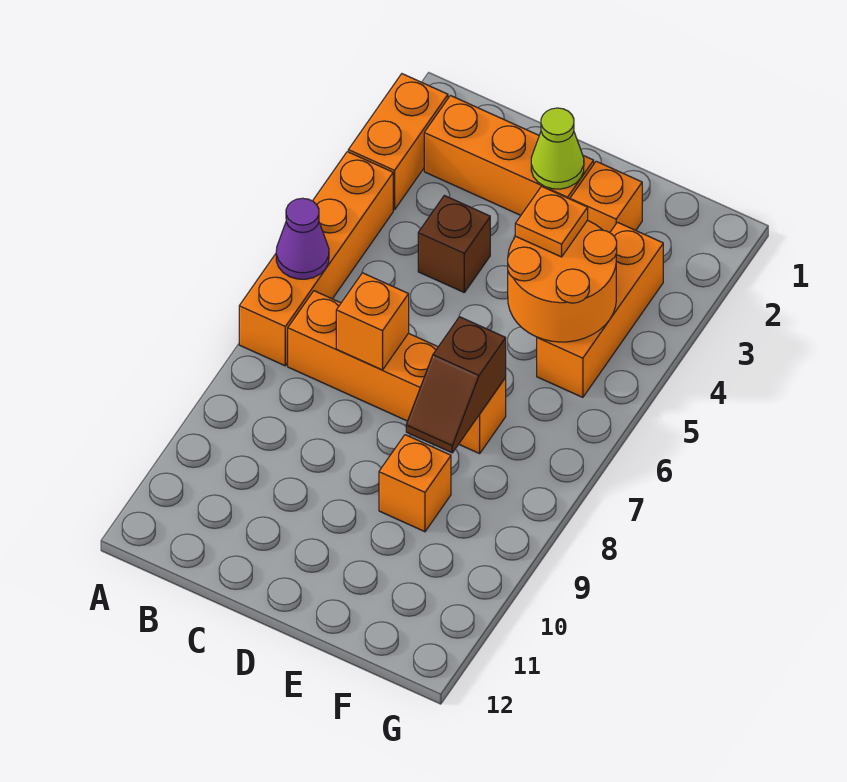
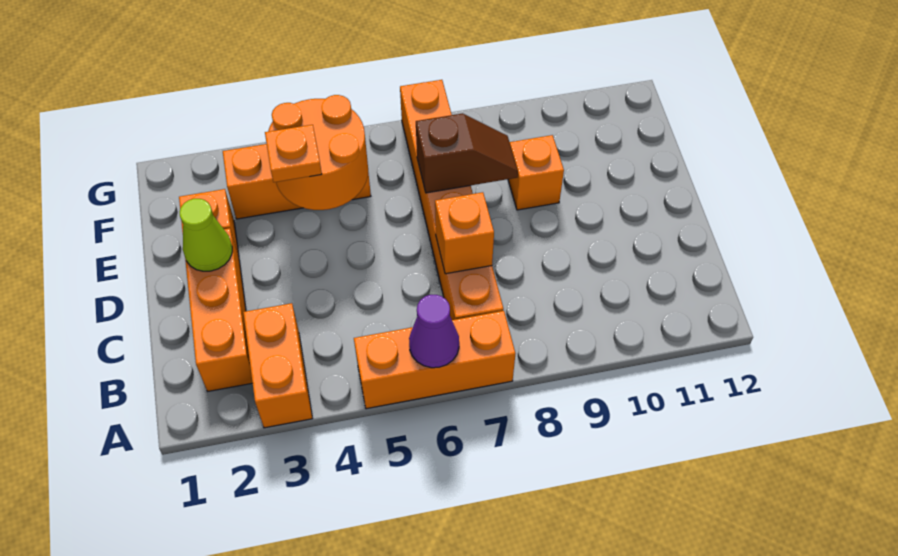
orange brick A2:A3 level 1 -> orange brick A3:B3 level 1
orange brick A4:A7 level 1 -> orange brick A5:A7 level 1
orange brick B7:E7 level 1 -> orange brick B7:G7 level 1
brown brick C4 level 1 -> none

